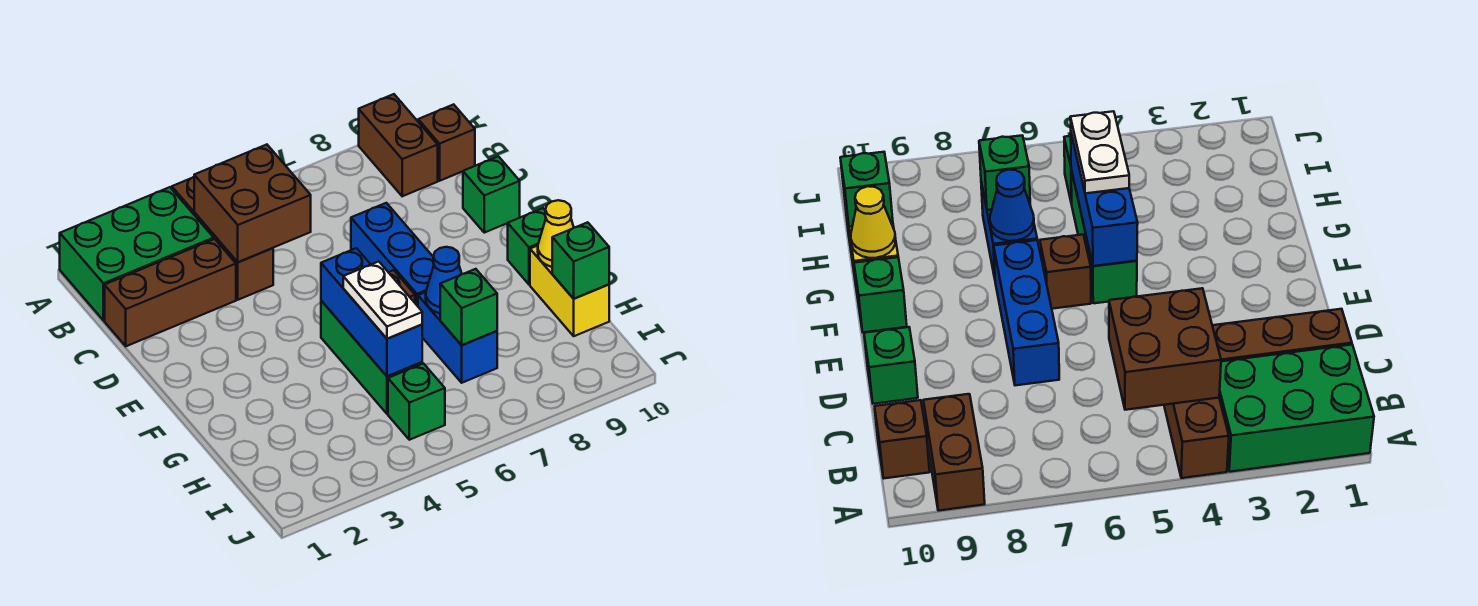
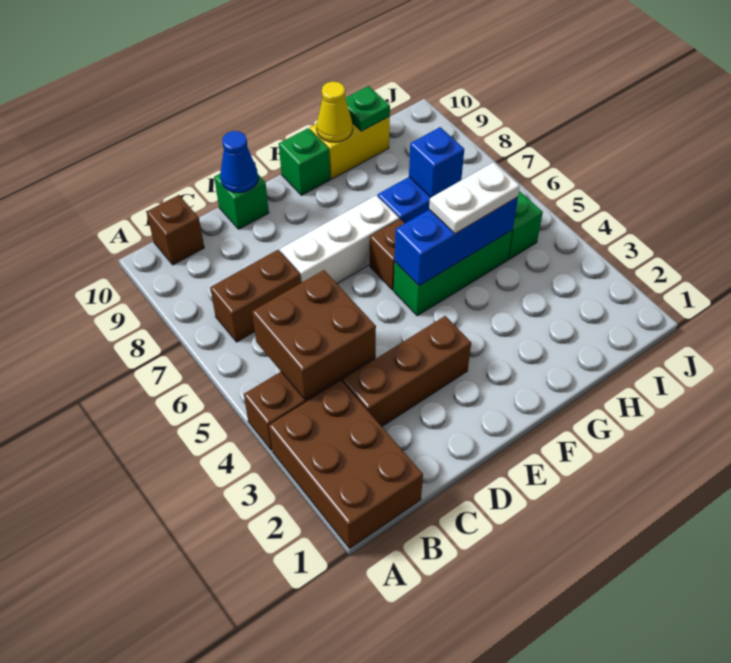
green brick A1:B3 level 1 -> brown brick A1:B3 level 1
brown brick A9:B9 level 1 -> brown brick B7:C7 level 1
brown brick C1:C3 level 1 -> brown brick C3:E3 level 1
blue brick D7:F7 level 1 -> white brick D7:F7 level 1
blue cone G7 level 2 -> blue cone D10 level 2
green brick H7 level 2 -> blue brick H7 level 2
green brick H10 level 2 -> green plate H10 level 2

